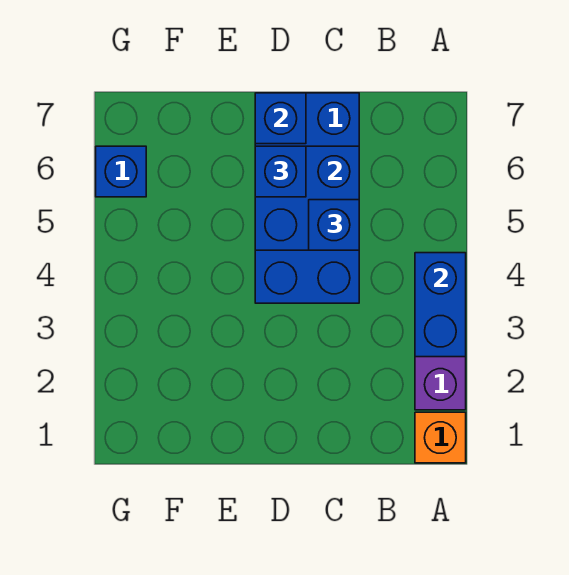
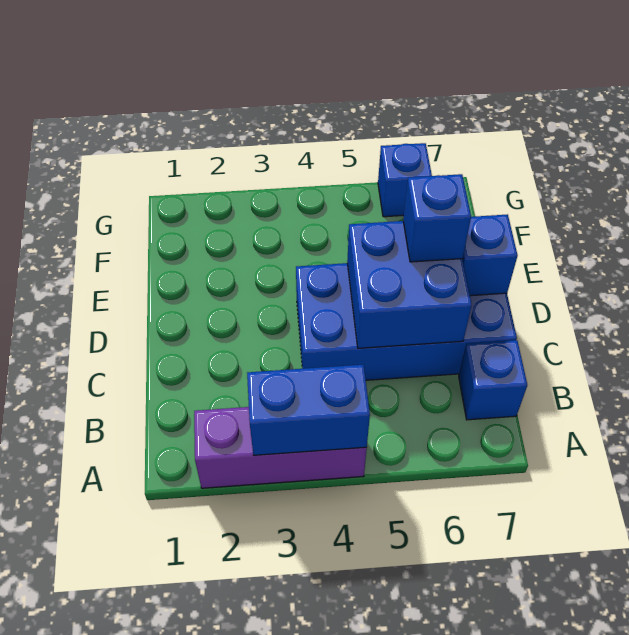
orange brick A1 level 1 -> none
blue brick C5 level 3 -> blue brick B7 level 1

